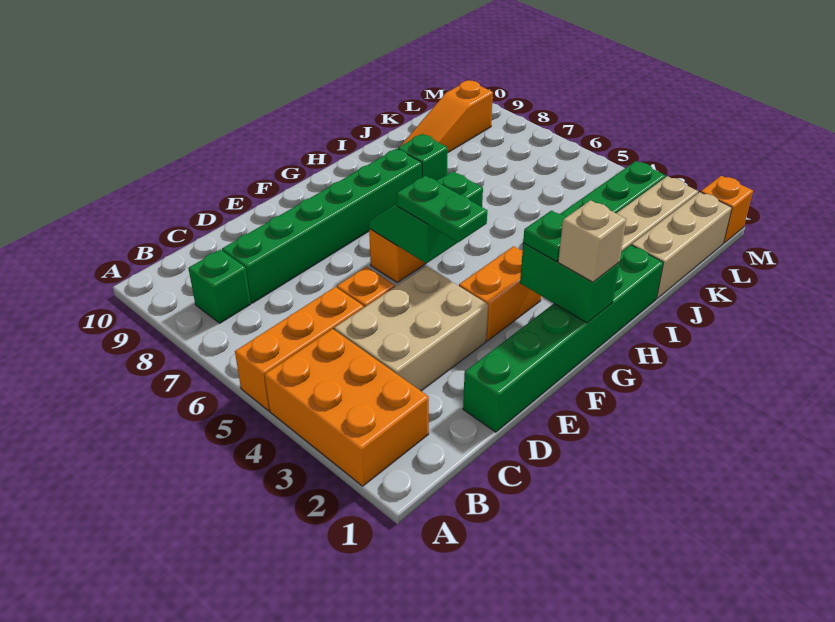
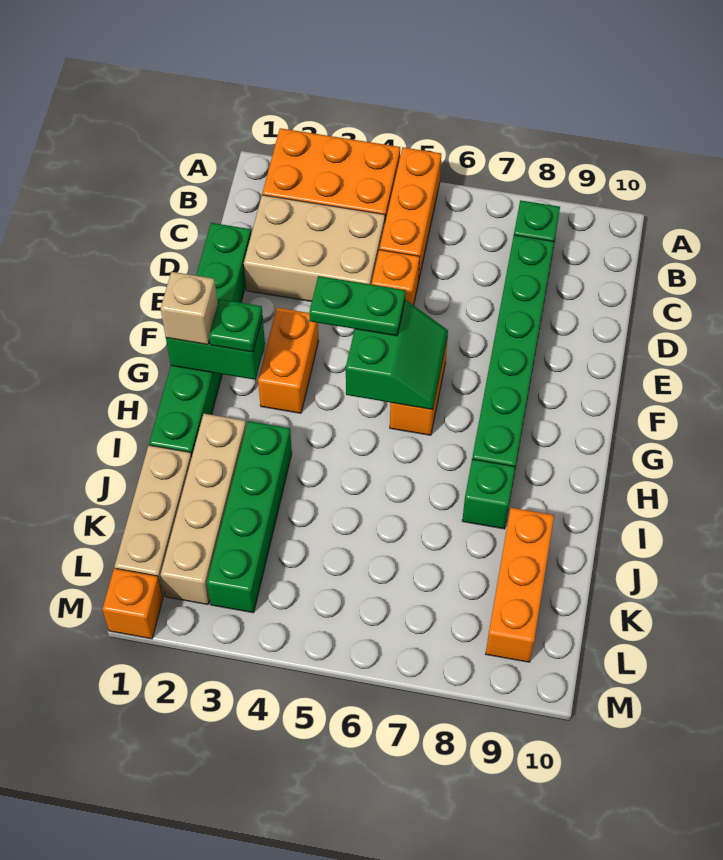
tan brick C3:E4 level 1 -> tan brick C2:D4 level 1
orange slope J9:L9 level 1 top L -> orange brick J9:L9 level 1

